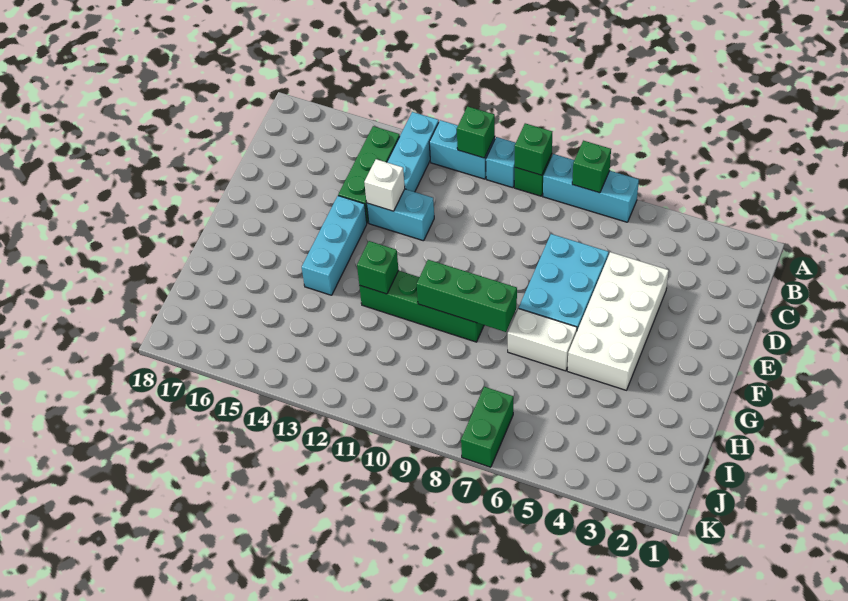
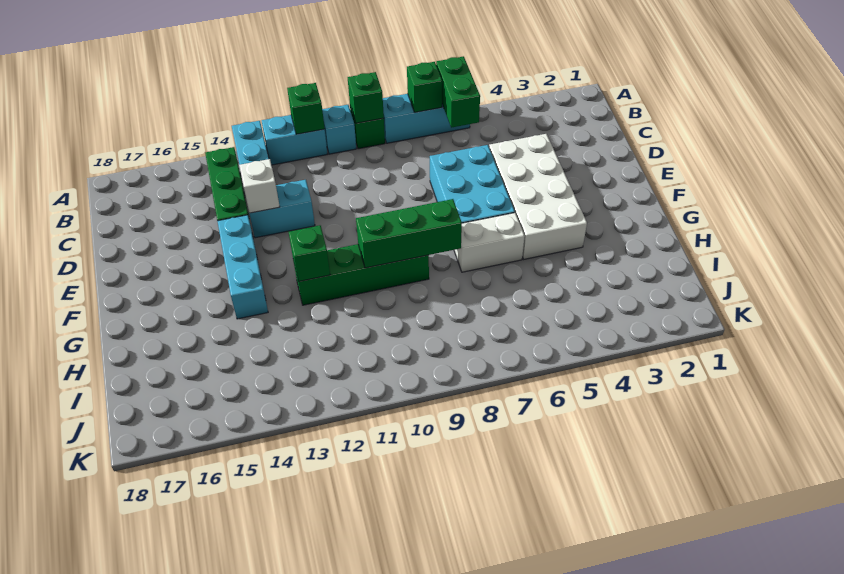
green brick J7:K7 level 1 -> green brick A6:B6 level 2

